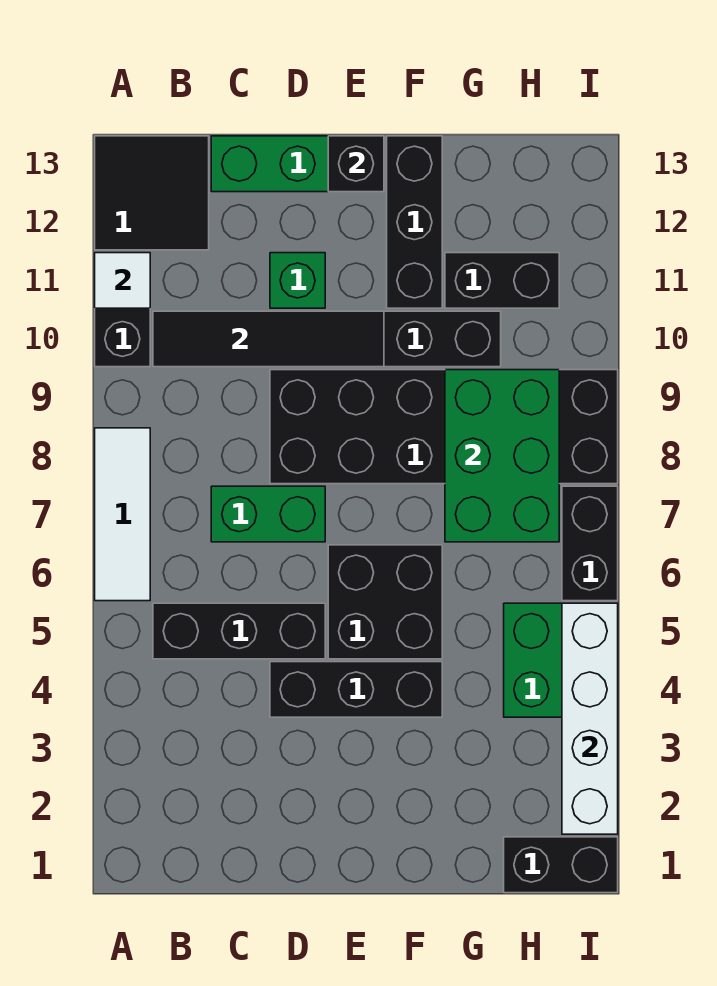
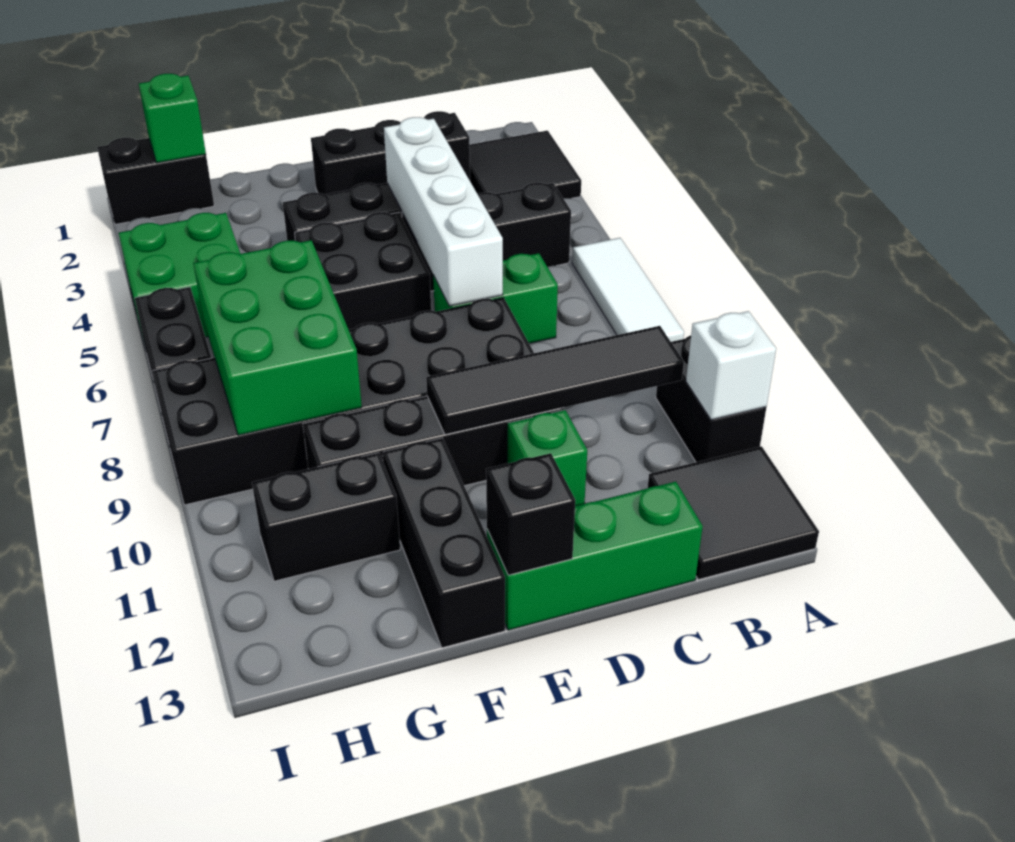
none -> black tile A2:B3 level 1
white tile A11 level 2 -> white brick A11 level 2
none -> black brick C2:E2 level 1
none -> green brick H1 level 2
white brick I2:I5 level 2 -> white brick D4:D7 level 2

